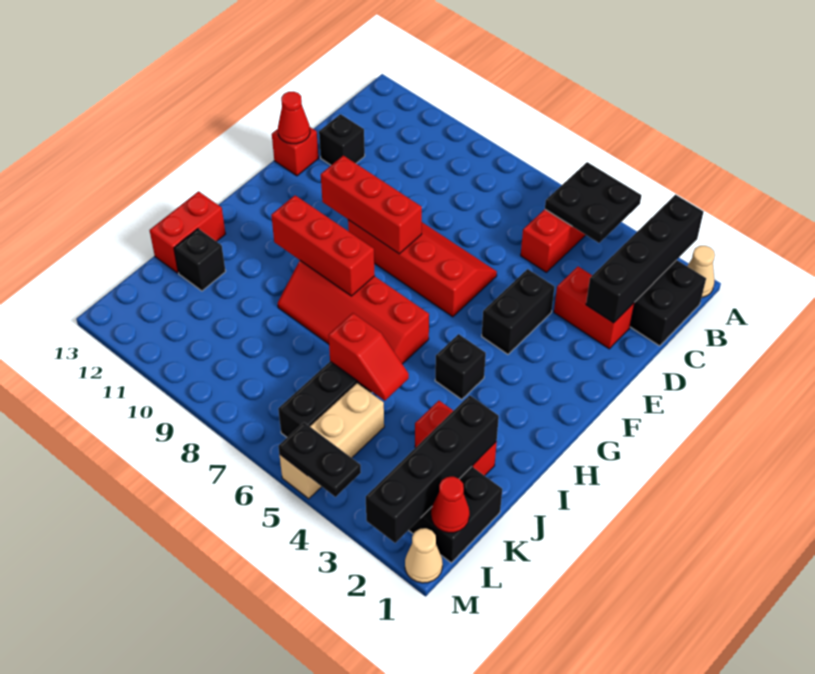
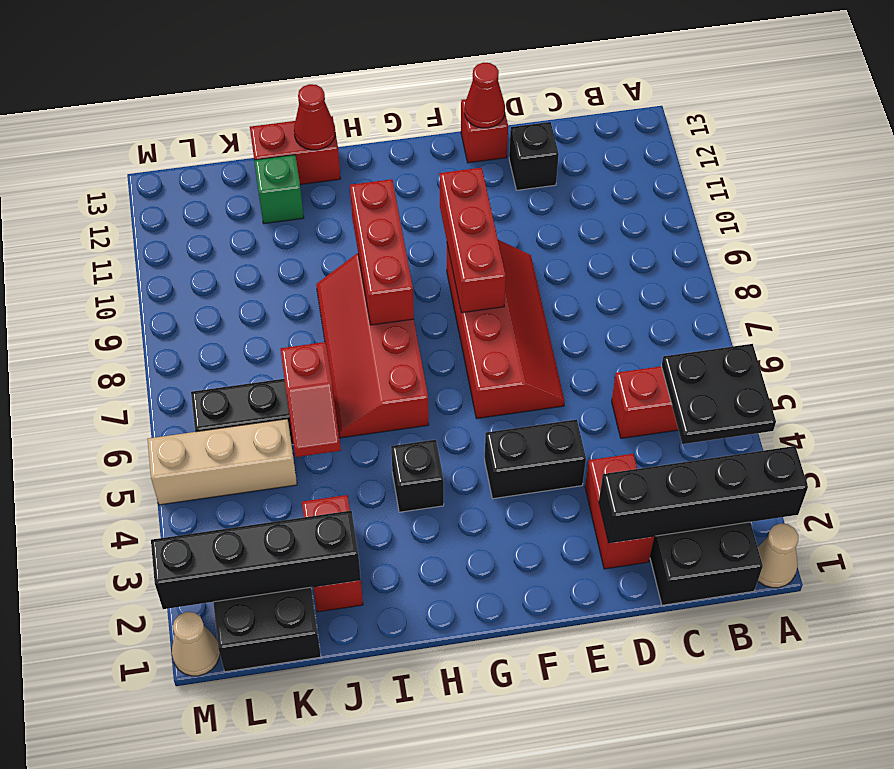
black brick J12 level 1 -> green brick J12 level 1
red cone L1 level 2 -> red cone I13 level 2
black plate M4:M5 level 2 -> none

